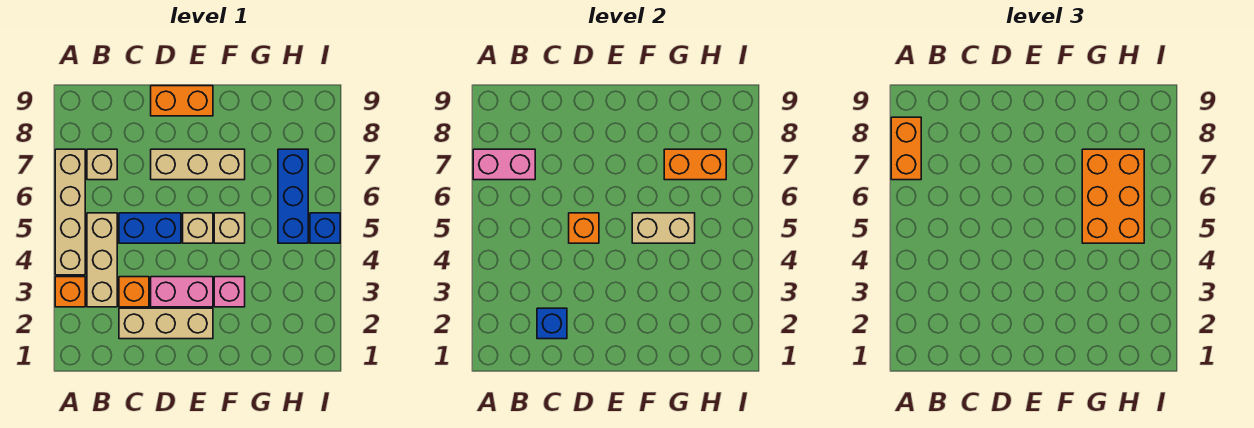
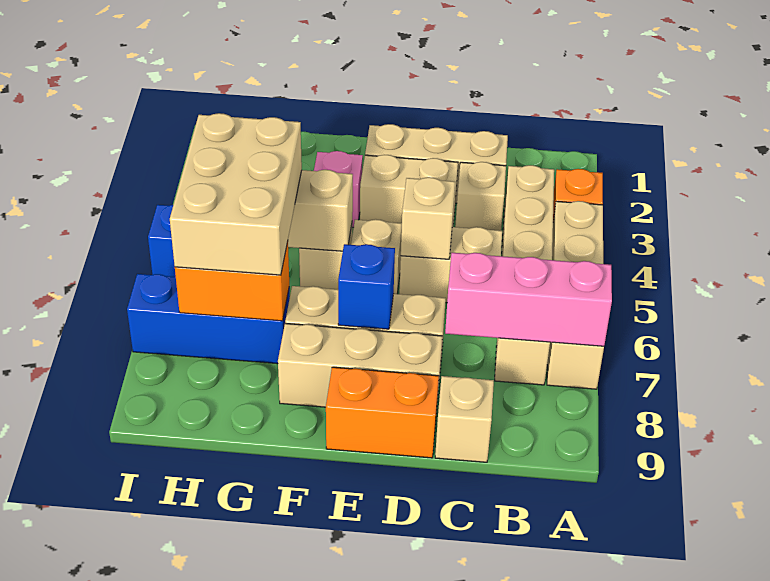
pink brick A7:B7 level 2 -> pink brick A7:C7 level 2
orange brick A7:A8 level 3 -> none
blue brick C2 level 2 -> blue brick E7 level 2
orange brick C3 level 1 -> tan brick C3 level 1
blue brick C5:D5 level 1 -> tan brick C5:D5 level 1
none -> tan brick C9 level 1
pink brick D3:E3 level 1 -> tan brick D3:E3 level 1
orange brick D5 level 2 -> tan brick D5 level 2
none -> tan brick D8:F8 level 1
orange brick G5:H7 level 3 -> tan brick G5:H7 level 3
blue brick H5:H7 level 1 -> blue brick G7:I7 level 1

